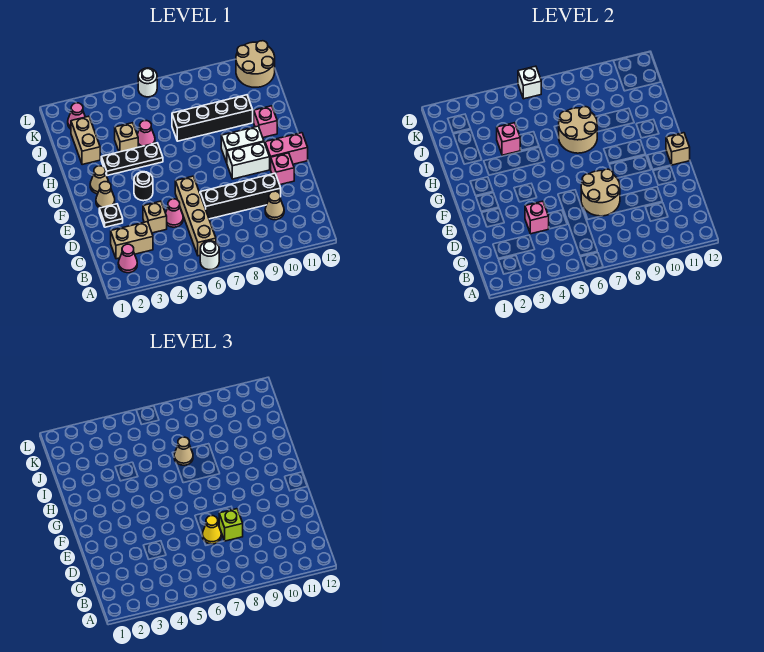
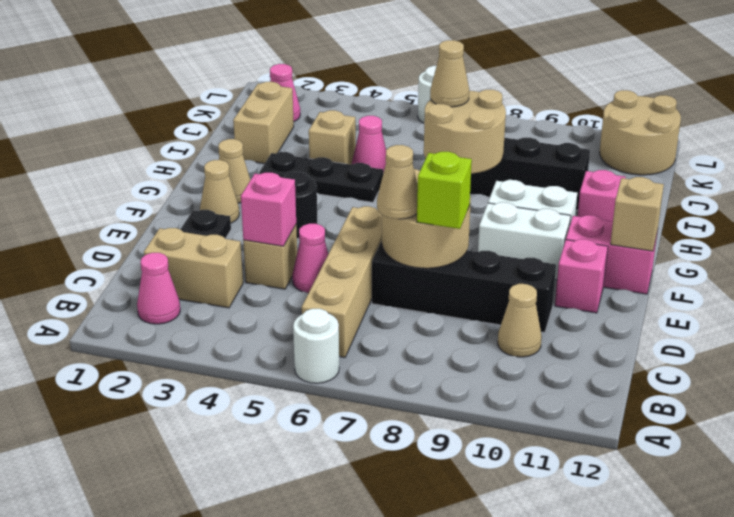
yellow cone D7 level 3 -> tan cone D7 level 3
pink brick I4 level 2 -> none
white brick L6 level 2 -> none

